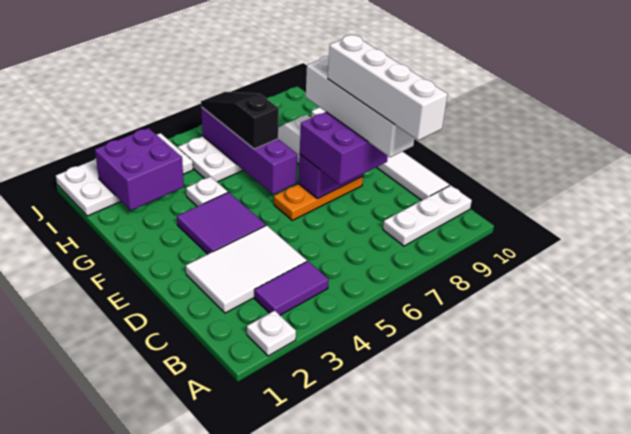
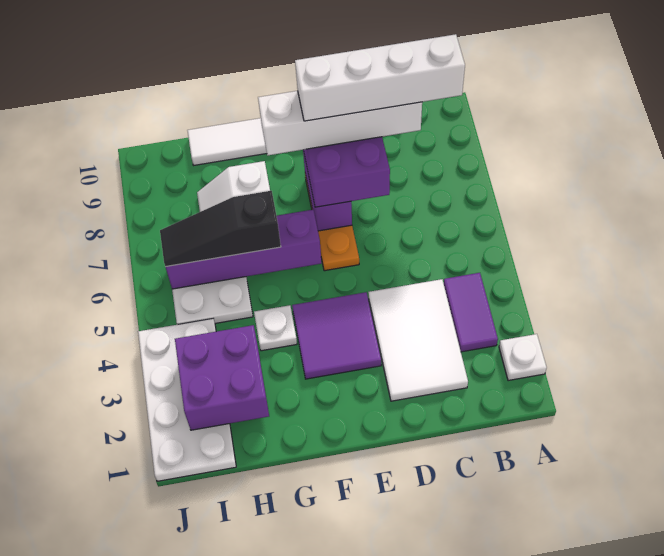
white plate B8:B10 level 1 -> none

